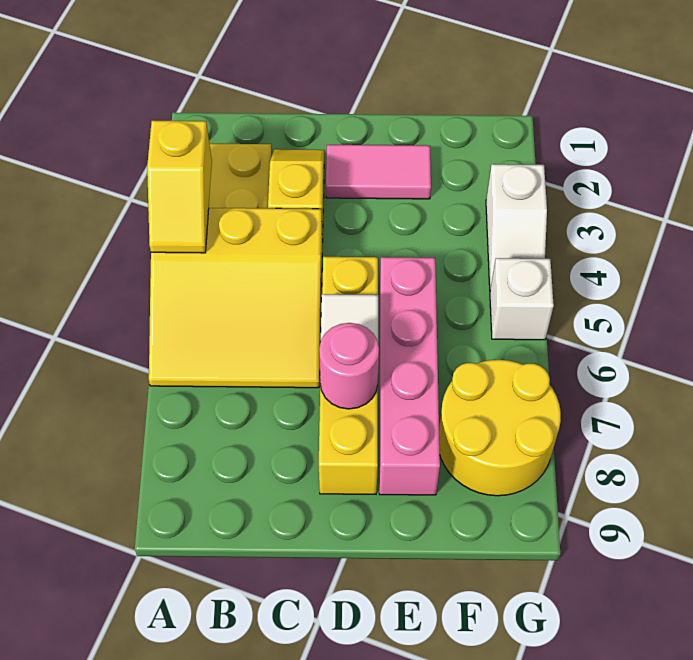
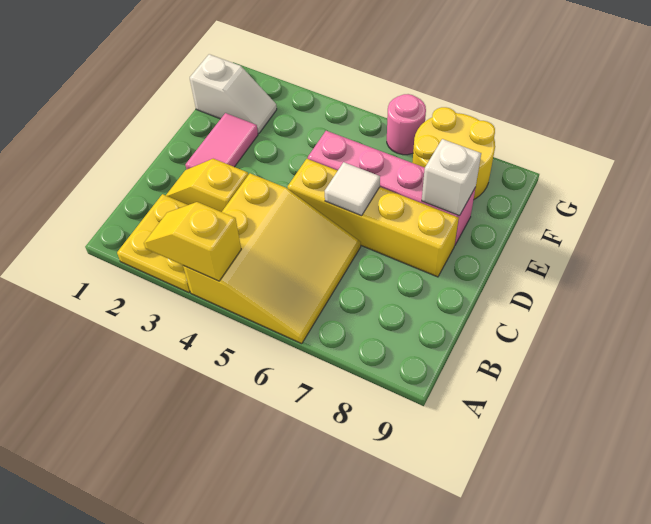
yellow slope A3:A4 level 2 top 3 -> yellow slope A3:A4 level 2 top 4
pink round brick D7 level 2 -> pink round brick G6 level 1
white slope G3:G4 level 1 top 3 -> white slope F1:F2 level 1 top 1
white brick G5 level 1 -> white brick E8 level 2

